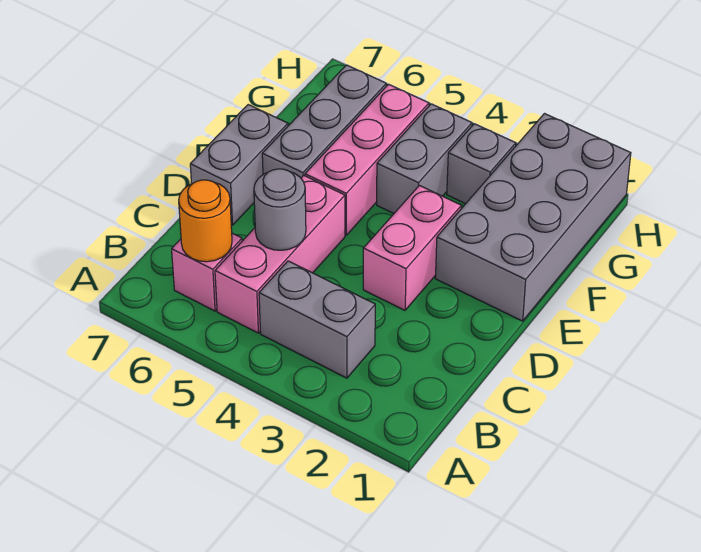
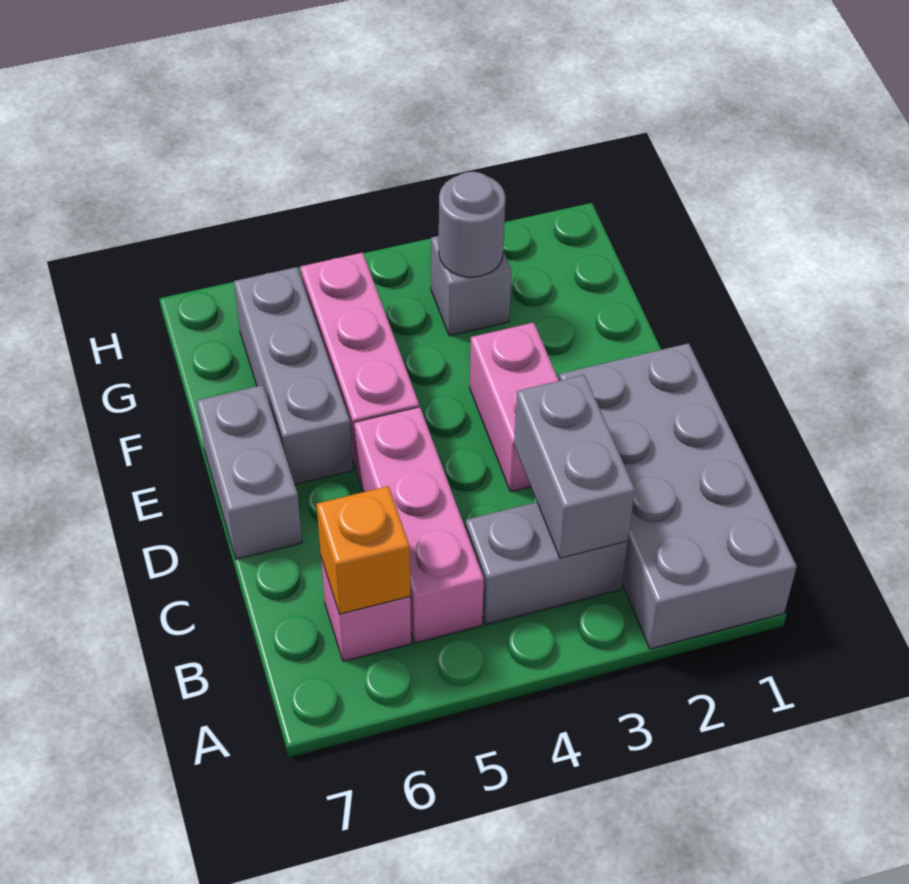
orange round brick B6 level 2 -> orange brick B6 level 2
grey round brick C5 level 2 -> grey round brick G3 level 2
grey brick E1:H2 level 1 -> grey brick A1:D2 level 1
grey brick F4:G4 level 1 -> grey brick B3:C3 level 2

